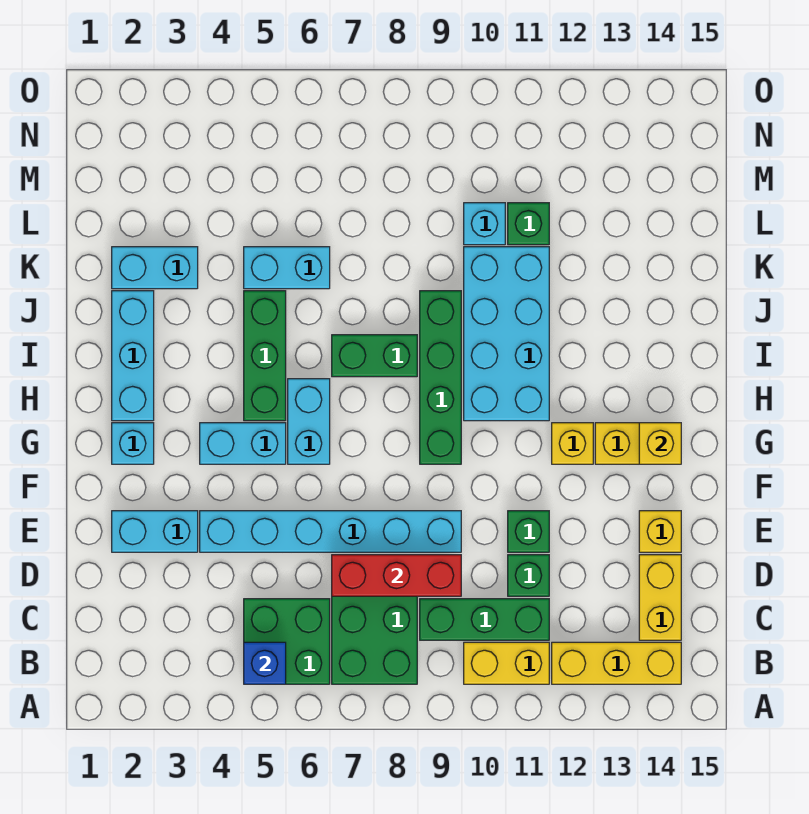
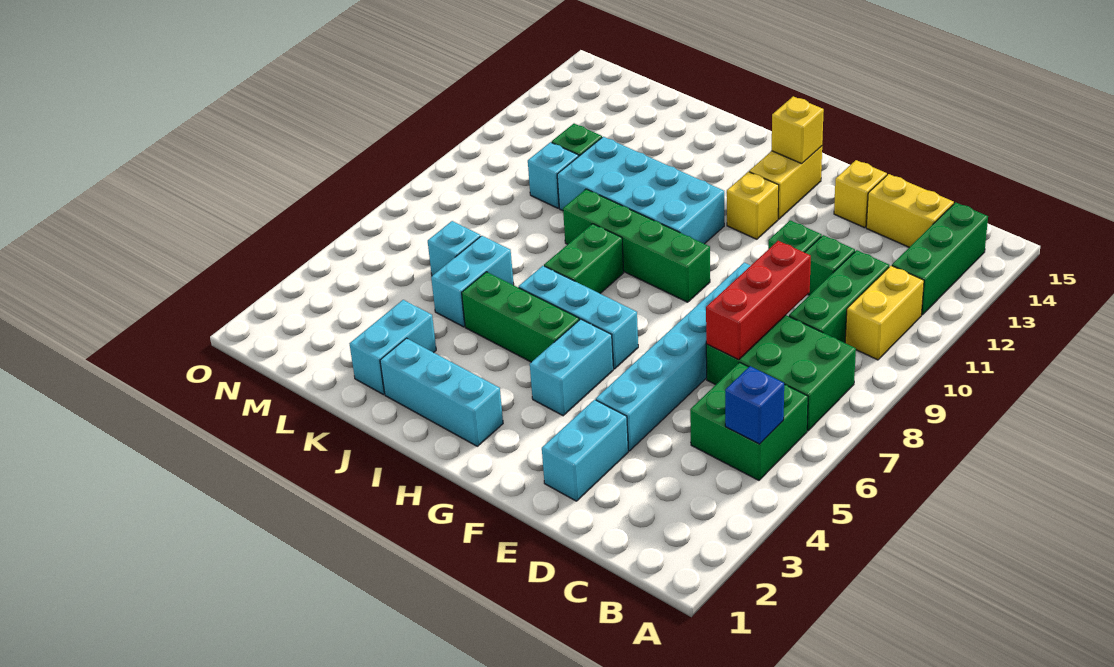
yellow brick B12:B14 level 1 -> green brick B12:B14 level 1
cyan brick G2 level 1 -> cyan brick L6 level 1
cyan brick G6:H6 level 1 -> cyan brick G6:I6 level 1

